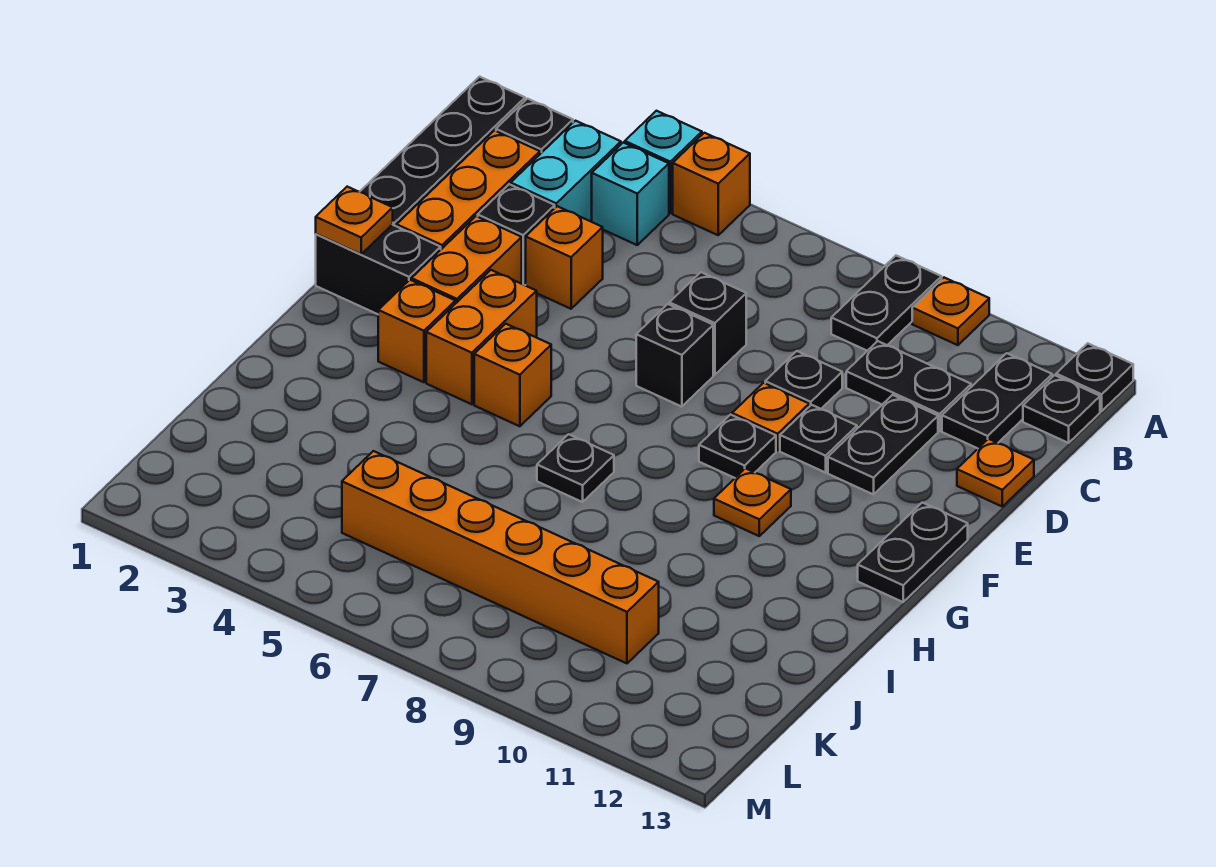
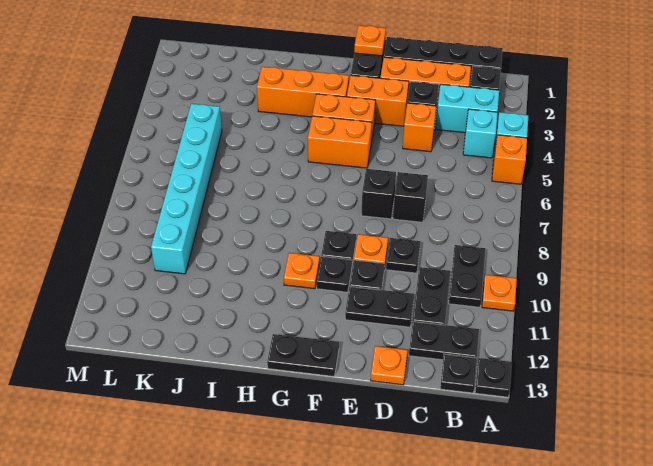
black plate A9:B9 level 1 -> black plate B9:B10 level 1
orange brick G3 level 1 -> orange brick G3:I3 level 1
orange brick G5 level 1 -> orange brick F5:G5 level 1
black plate H7 level 1 -> black plate F10 level 1
orange brick K5:K10 level 1 -> cyan brick K5:K10 level 1

